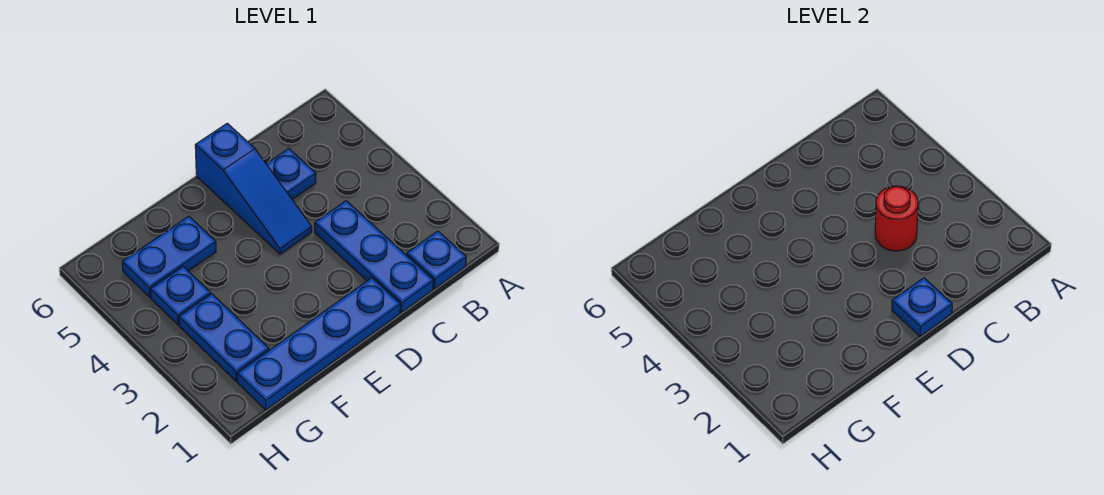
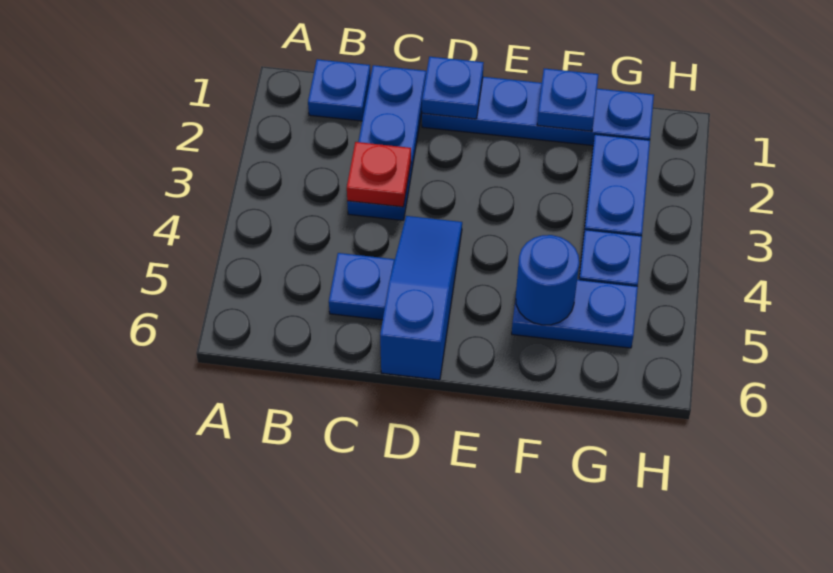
red round brick C3 level 2 -> red plate C3 level 2
none -> blue plate F1 level 2
none -> blue round brick F5 level 2

